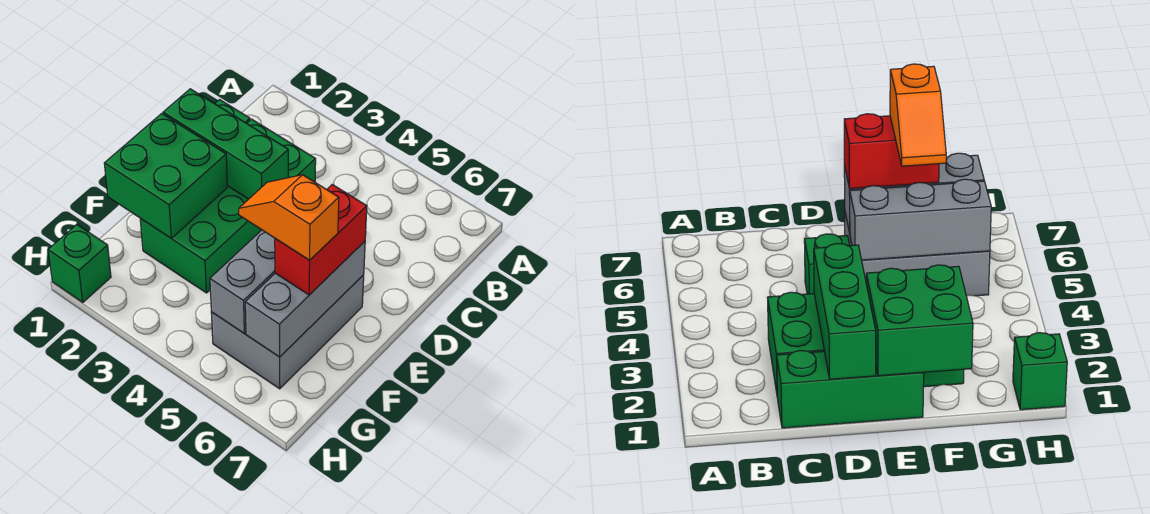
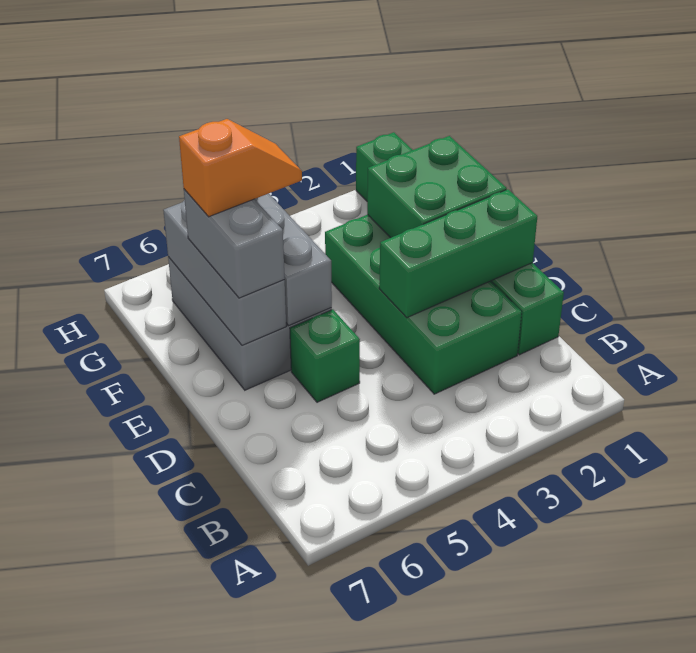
red brick E6:F6 level 3 -> grey brick E6:F6 level 3

